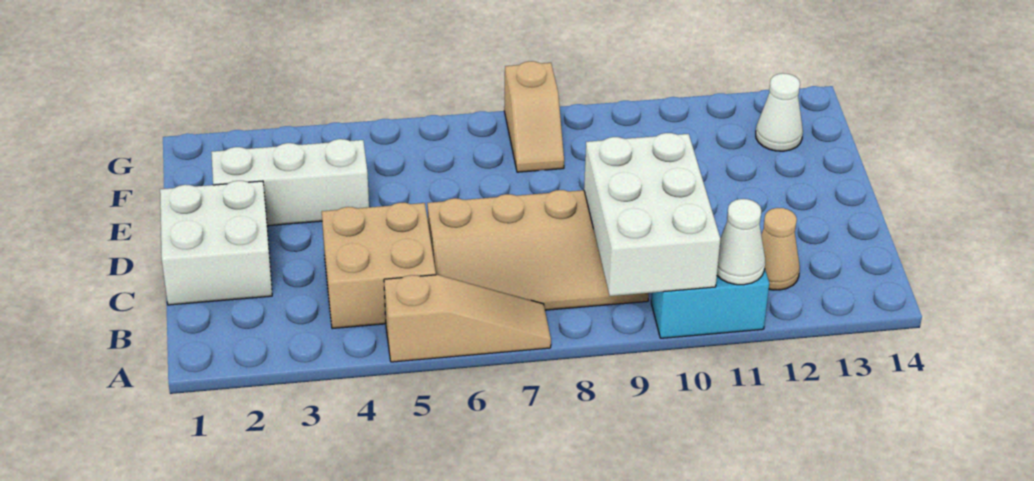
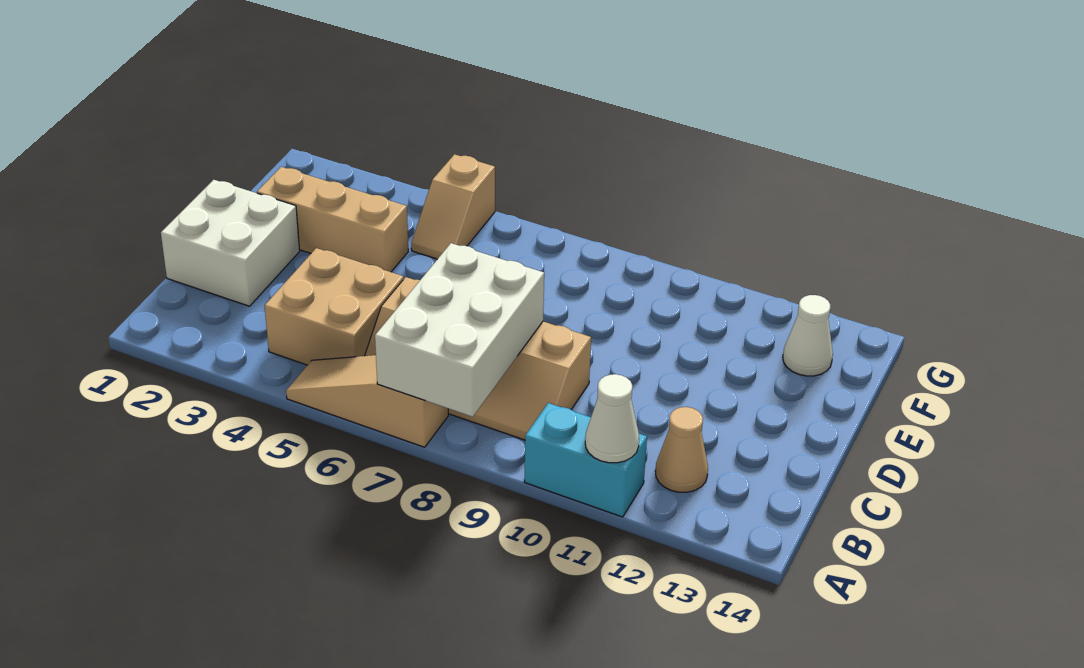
tan slope A5:A7 level 1 top 5 -> tan slope A5:A7 level 1 top 7
white brick A9:C10 level 2 -> white brick A7:C8 level 2
white brick E2:E4 level 1 -> tan brick E2:E4 level 1
tan slope F8:G8 level 1 top G -> tan slope F5:G5 level 1 top G

